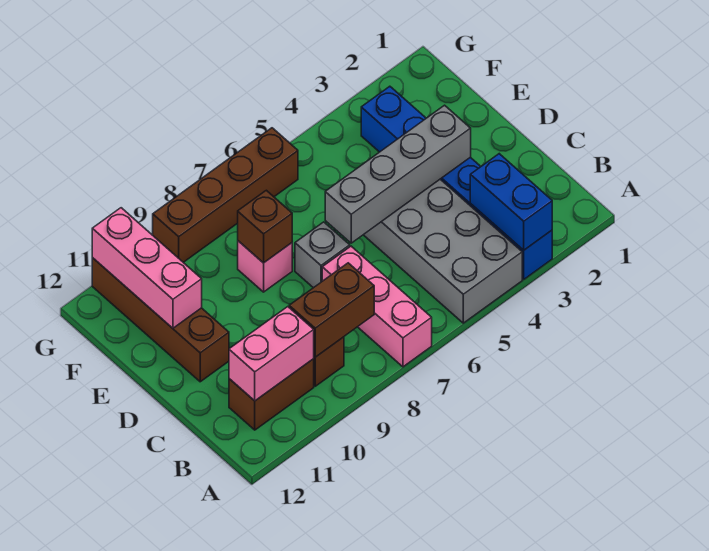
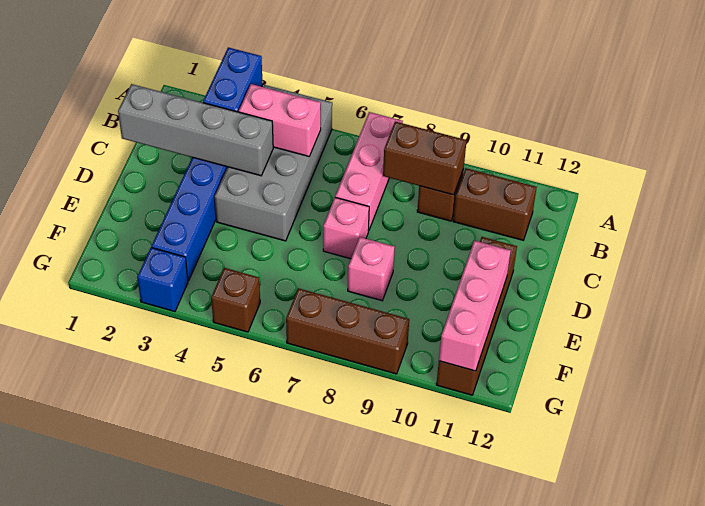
pink brick B10:B11 level 2 -> pink brick B4:B5 level 2
grey brick D3:D6 level 2 -> grey brick C1:C4 level 2
grey brick D7 level 1 -> pink brick D7 level 1
brown brick E8 level 2 -> brown brick G5 level 1
none -> blue brick G3 level 1
brown brick G6:G9 level 1 -> brown brick G7:G9 level 1

